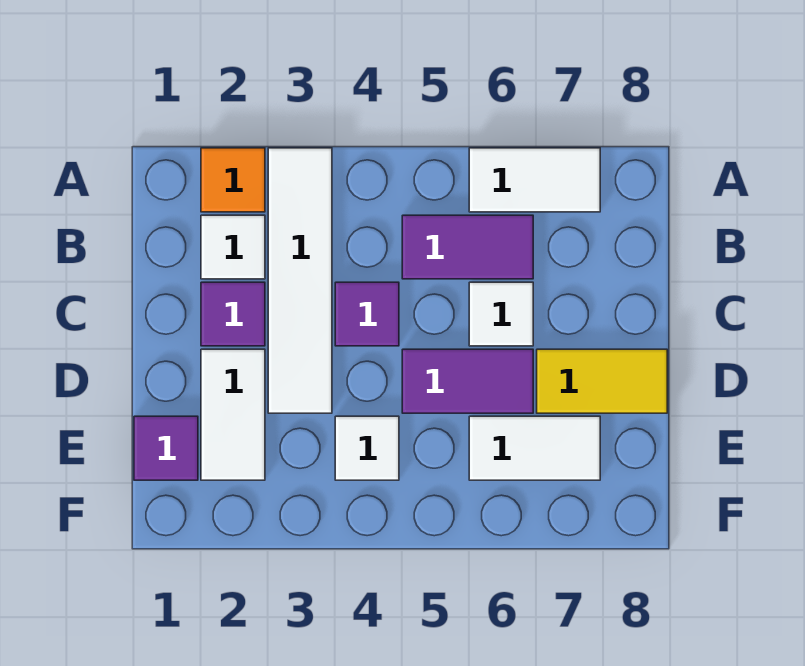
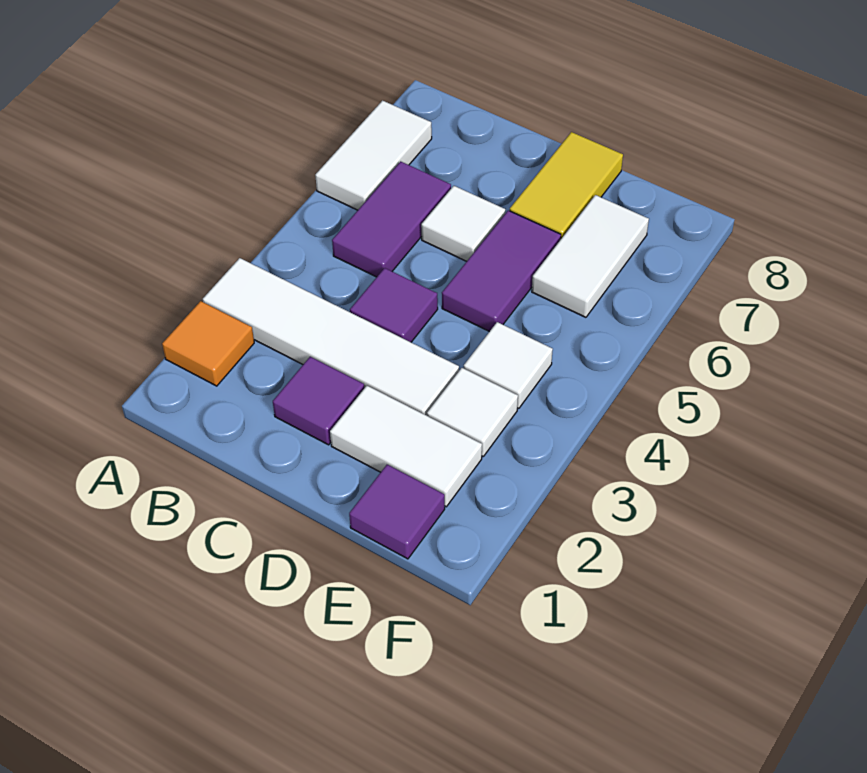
white tile B2 level 1 -> white tile E3 level 1

